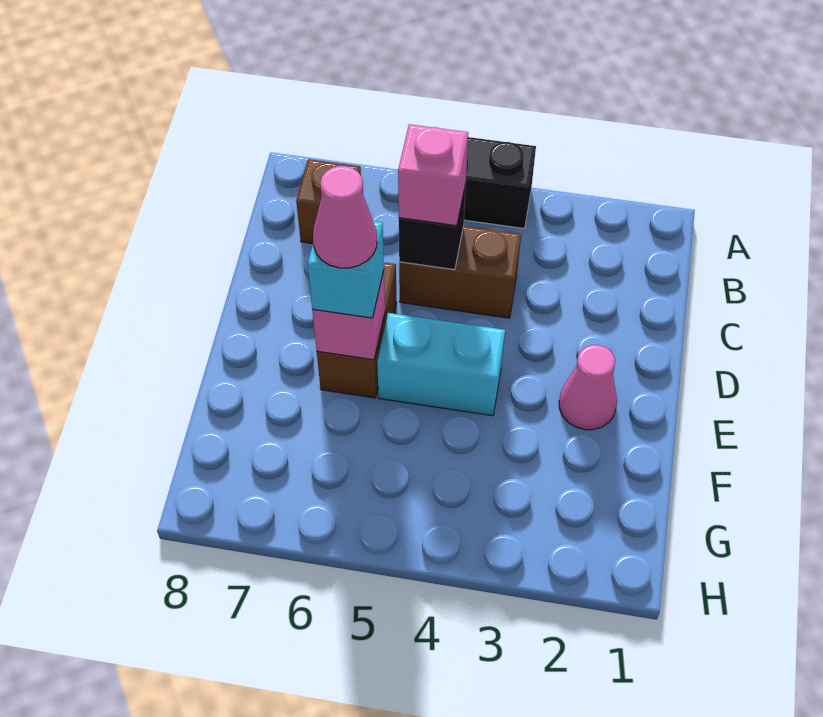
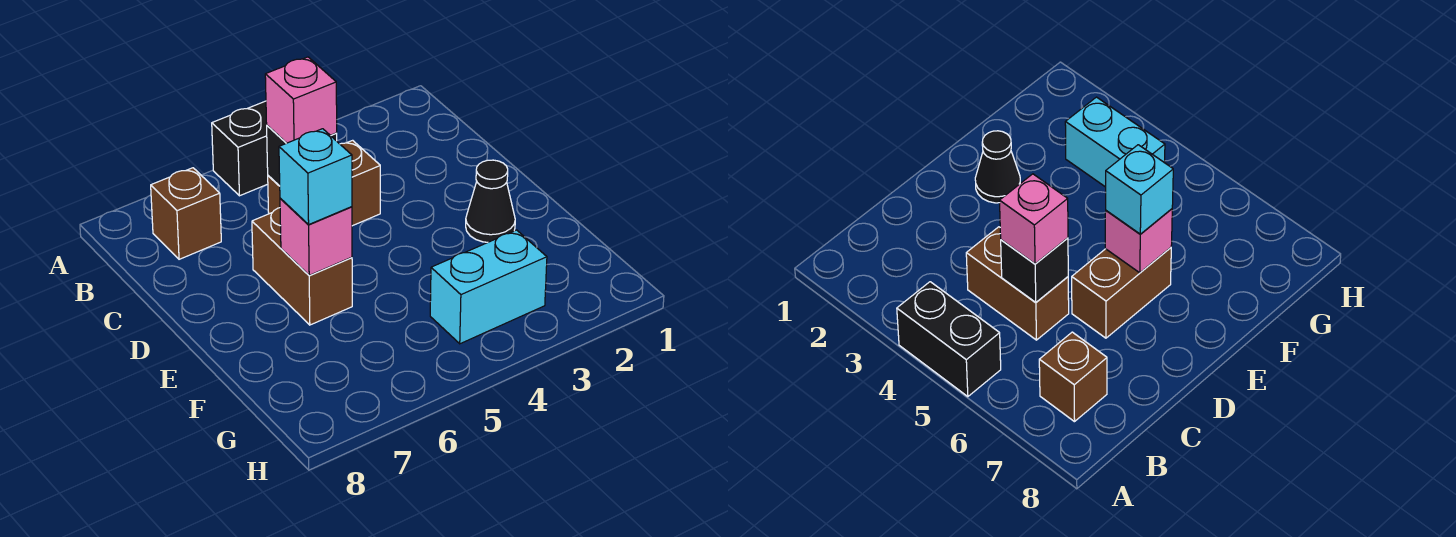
pink cone E2 level 1 -> black cone E2 level 1
cyan brick E4:E5 level 1 -> cyan brick G3:G4 level 1
pink cone E6 level 4 -> none

